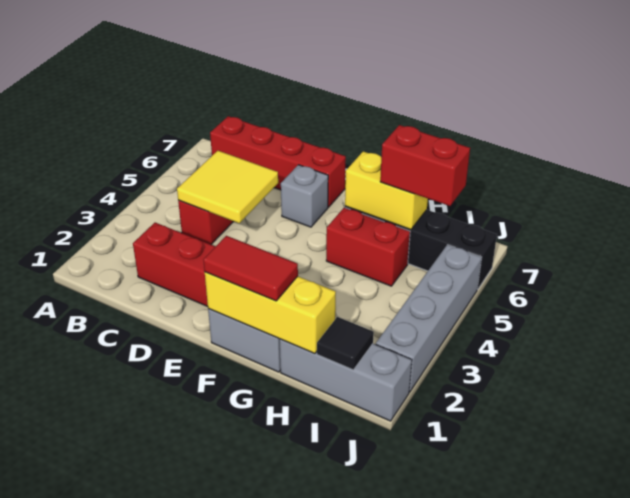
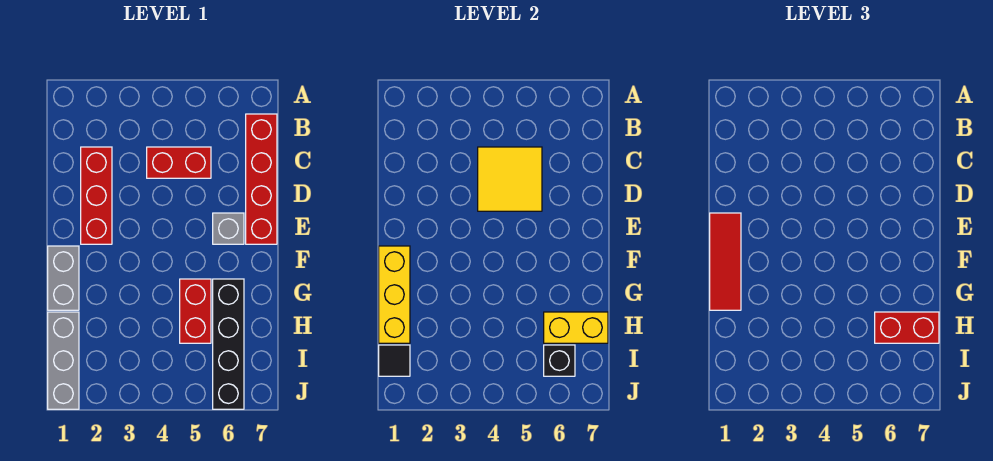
red tile F1:G1 level 3 -> red tile E1:G1 level 3
yellow brick G6:H6 level 2 -> yellow brick H6:H7 level 2
red brick H6:I6 level 3 -> red brick H6:H7 level 3
none -> black brick I6 level 2
grey brick J2:J5 level 1 -> none

